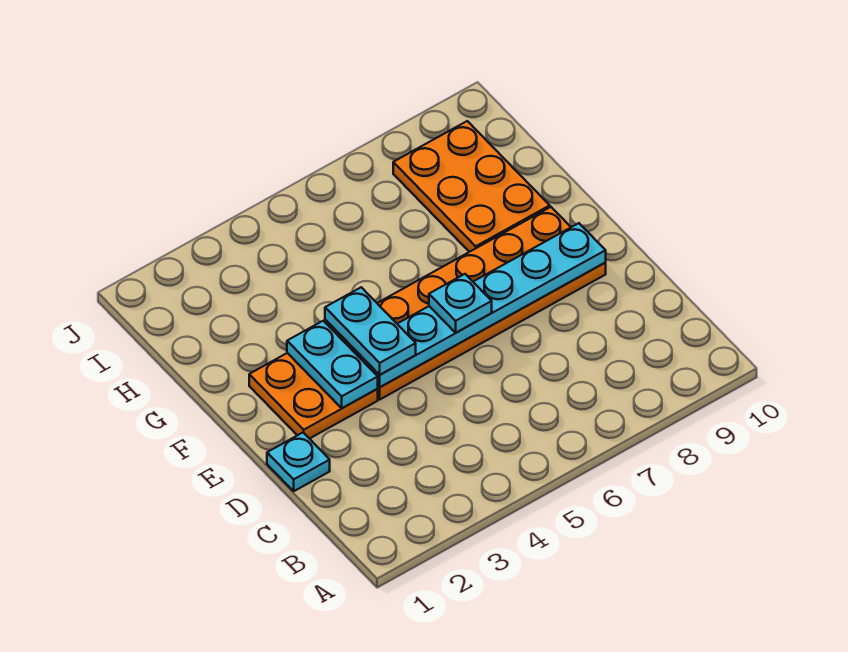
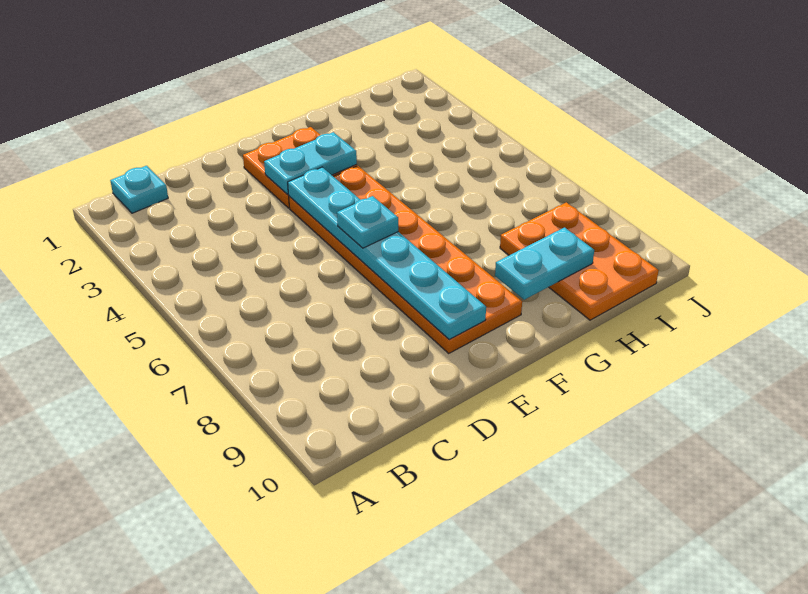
cyan plate D1 level 1 -> cyan plate B1 level 1
cyan plate E4:F4 level 3 -> cyan plate G9:H9 level 2
orange plate G8:I9 level 1 -> orange plate H8:I10 level 1

